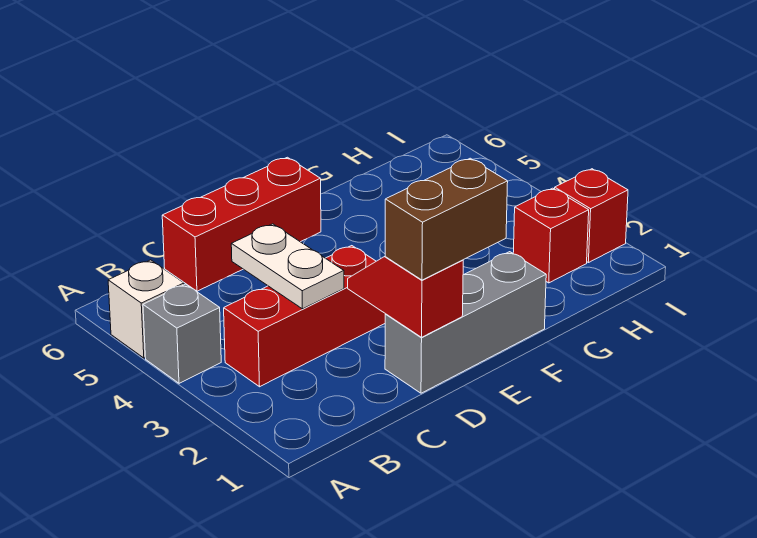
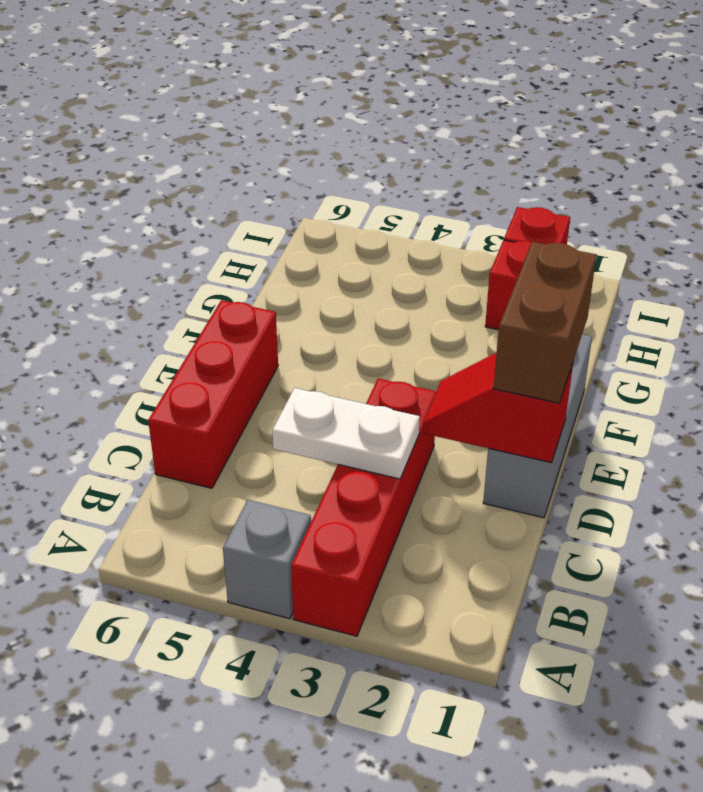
white brick A5 level 1 -> none
red brick B3:D3 level 1 -> red brick A3:D3 level 1

